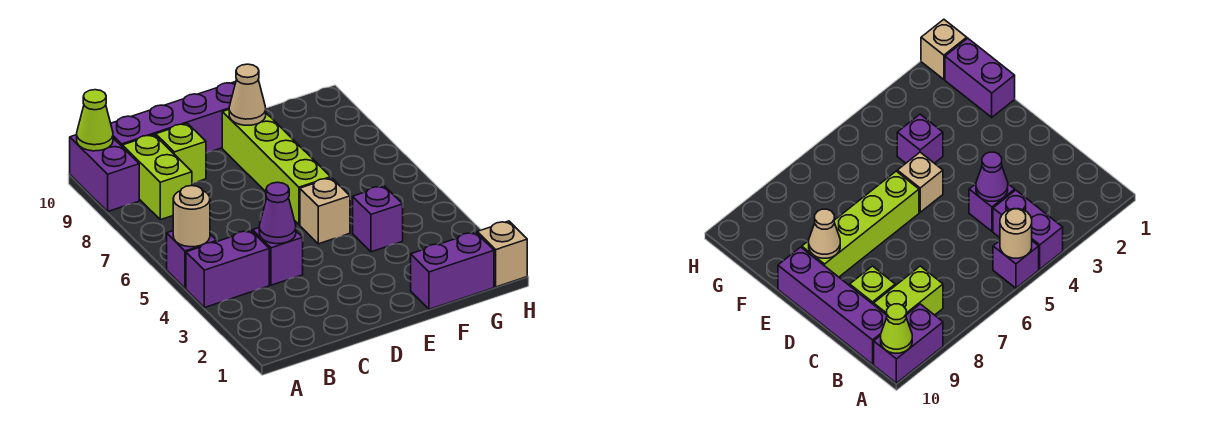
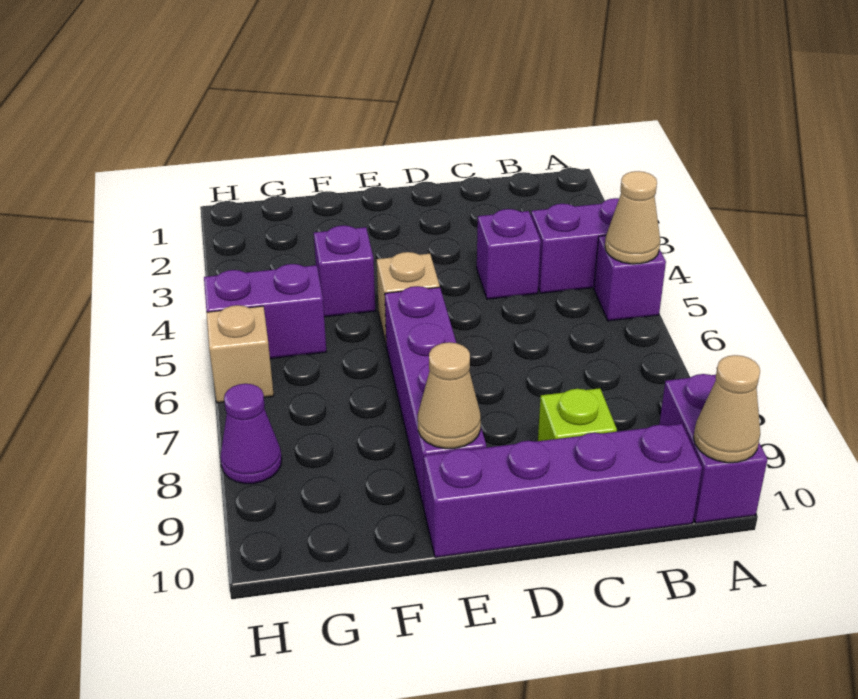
tan round brick A5 level 2 -> tan cone A5 level 2
lime cone A10 level 2 -> tan cone A10 level 2
lime brick B8:B9 level 1 -> none
purple cone C4 level 2 -> purple cone H8 level 1
lime brick E6:E9 level 1 -> purple brick E6:E9 level 1
purple brick F1:G1 level 1 -> purple brick G5:H5 level 1
tan brick H1 level 1 -> tan brick H6 level 1

